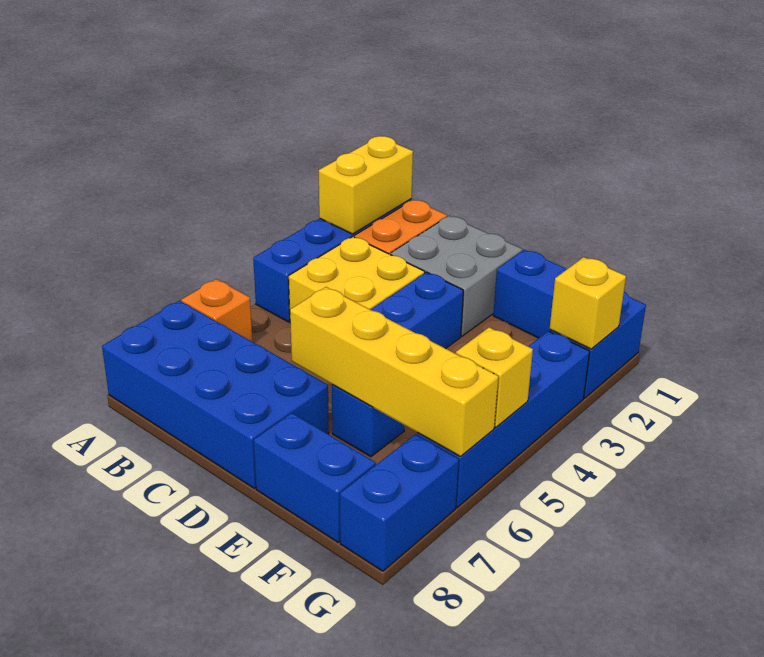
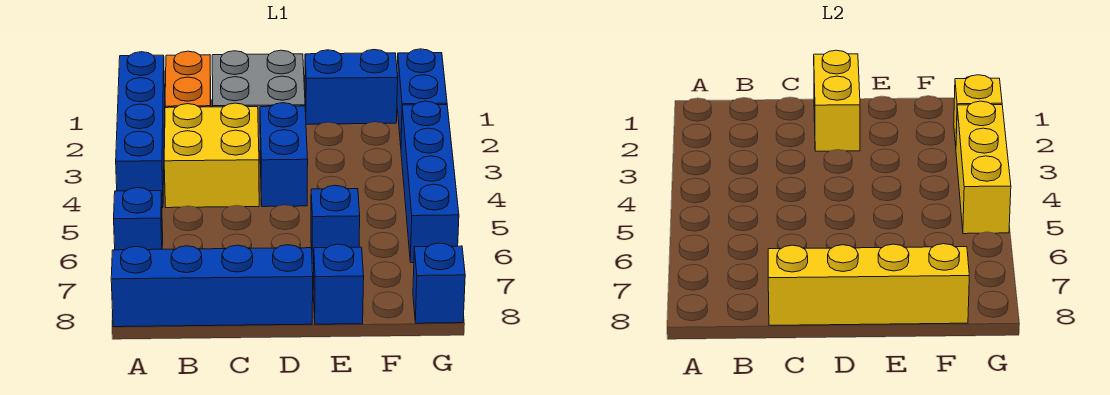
yellow brick A1:A2 level 2 -> yellow brick D1:D2 level 2
orange brick A6 level 1 -> blue brick A6 level 1
blue brick A7:D8 level 1 -> blue brick A8:D8 level 1
yellow brick D6:G6 level 2 -> yellow brick C8:F8 level 2
blue brick E8:F8 level 1 -> blue brick E8 level 1
yellow brick G5 level 2 -> yellow brick G3:G5 level 2
blue brick G7:G8 level 1 -> blue brick G8 level 1

